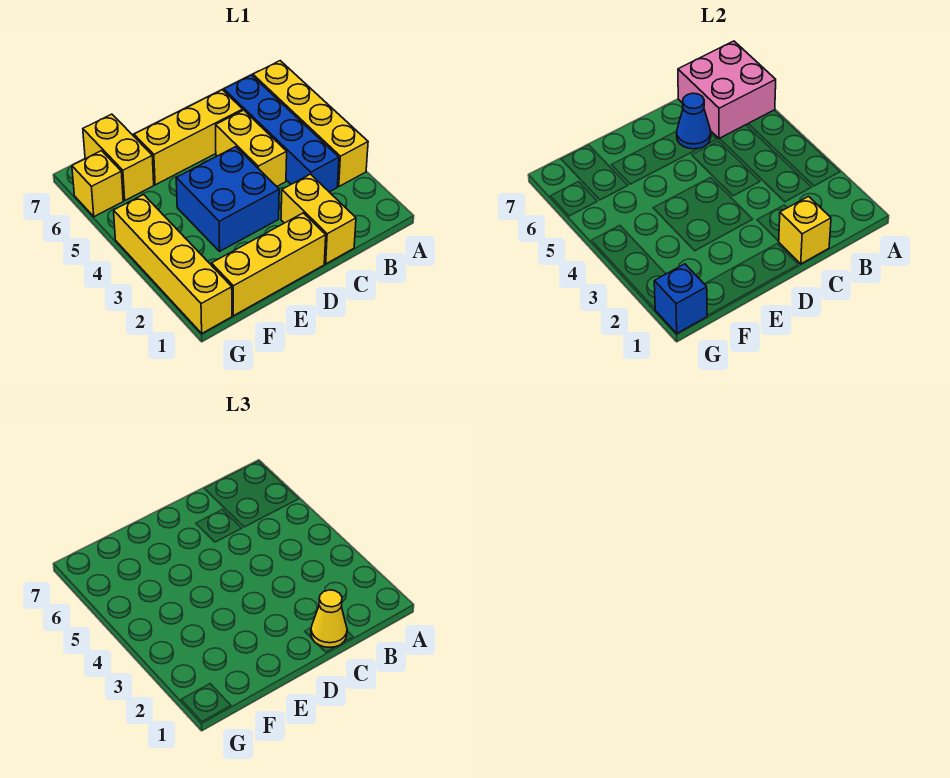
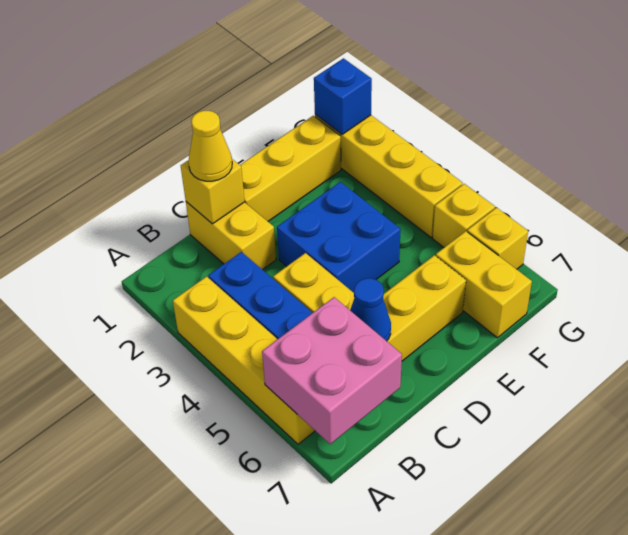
none -> yellow brick G5 level 1

